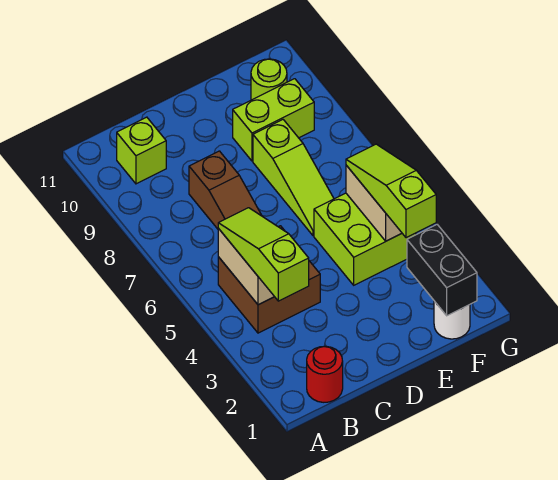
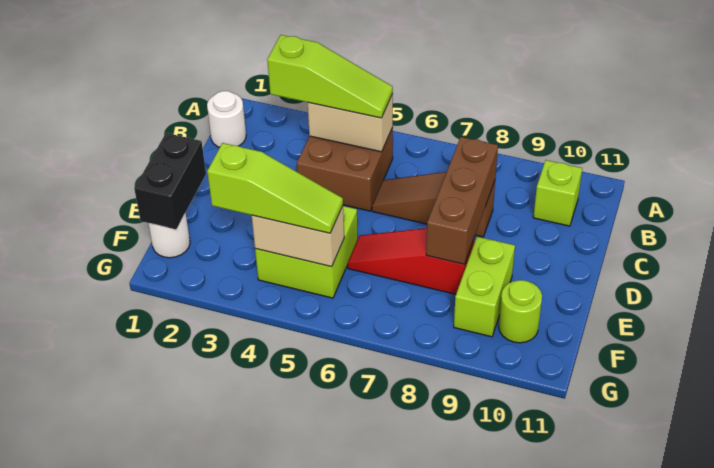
red round brick B1 level 1 -> white round brick B1 level 1
none -> brown brick C8:E8 level 2
lime slope E6:E8 level 1 top 8 -> red slope E6:E8 level 1 top 8
black brick F1:F2 level 2 -> black brick E1:F1 level 2

